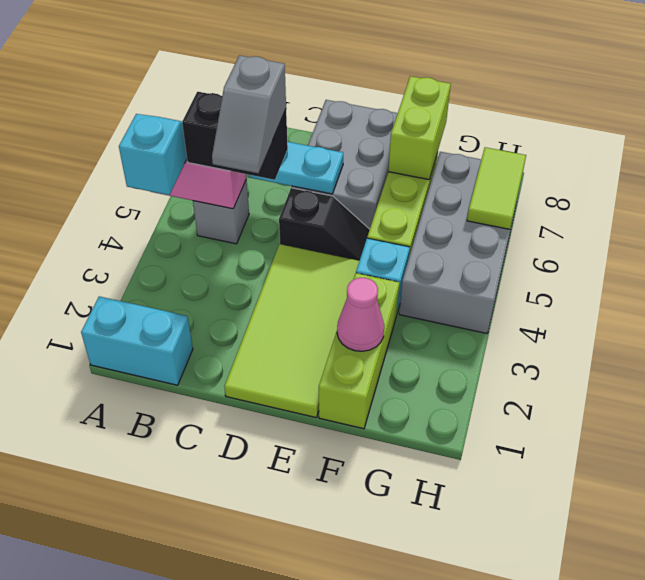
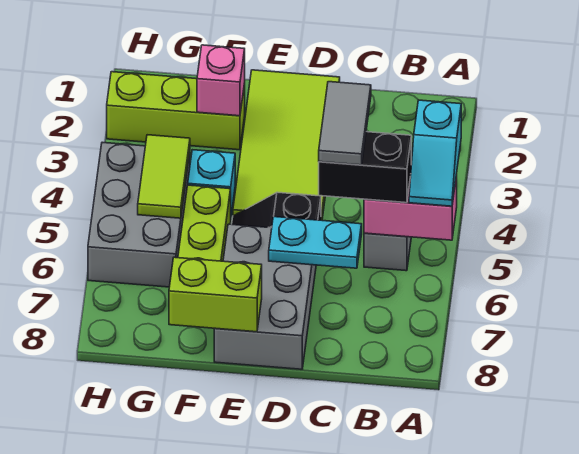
cyan brick A1:B1 level 1 -> none
grey slope C4:C5 level 4 top 5 -> grey tile C4:C5 level 4
lime brick F1:F3 level 1 -> lime brick F2:H2 level 1
pink cone F2 level 2 -> pink brick F2 level 2
lime brick F7:F8 level 2 -> lime brick E8:F8 level 2
grey brick G4:H7 level 1 -> grey brick G4:H6 level 1
lime tile H6:H7 level 2 -> lime tile G4:G5 level 2

